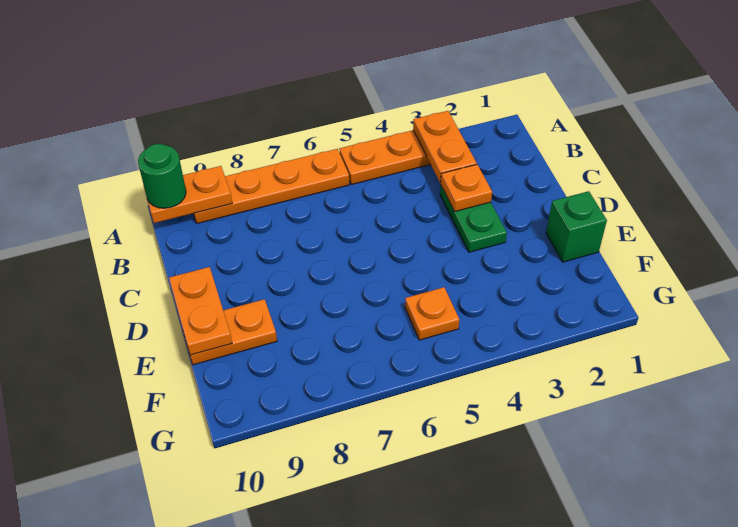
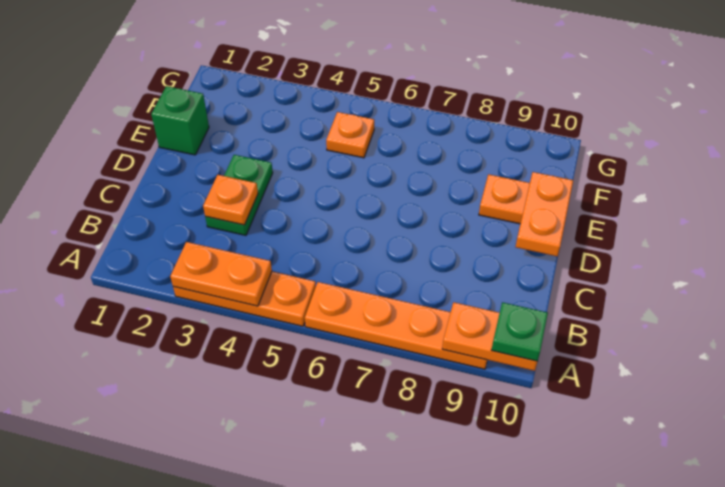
orange plate A3:B3 level 2 -> orange plate A3:A4 level 2
green round brick A10 level 3 -> green plate A10 level 3

